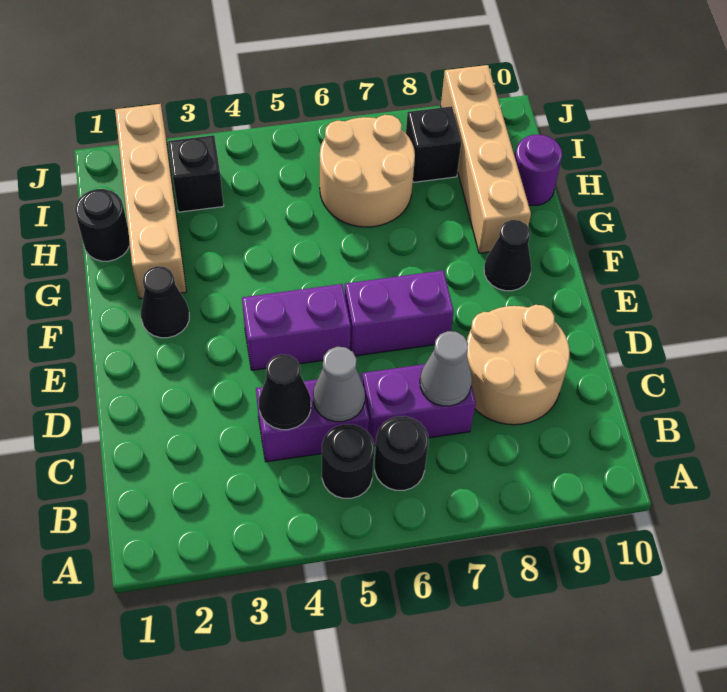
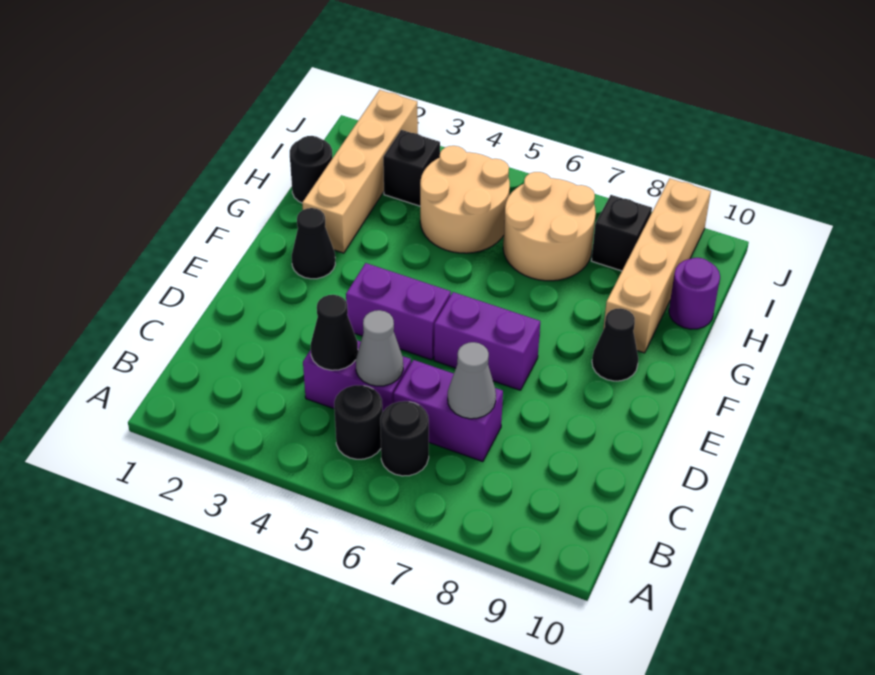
tan round brick C8:D9 level 1 -> tan round brick H4:I5 level 1

